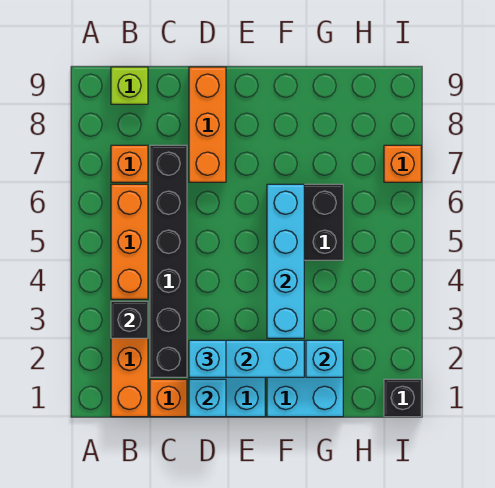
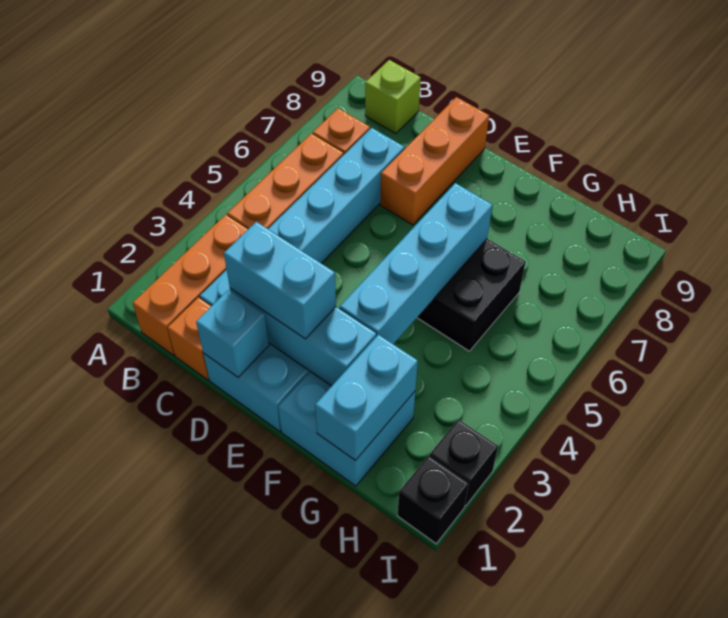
black brick B3 level 2 -> black brick I2 level 1
black brick C2:C7 level 1 -> cyan brick C2:C7 level 1
cyan brick D2 level 3 -> cyan brick D2:E2 level 3
cyan brick G2 level 2 -> cyan brick G1:G2 level 2
orange brick I7 level 1 -> none

